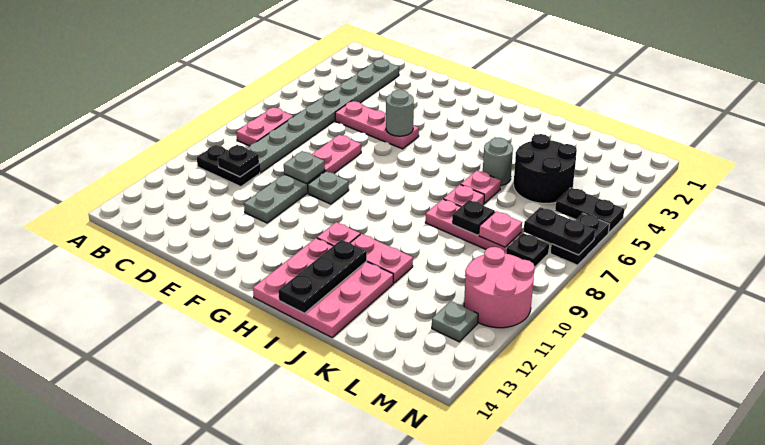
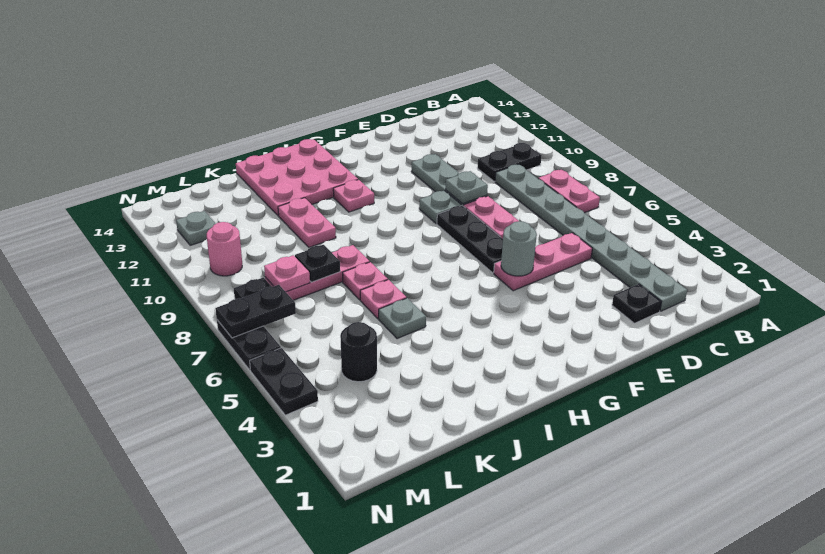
black plate C10 level 2 -> black plate D2 level 1
pink plate I11:J11 level 1 -> pink plate J10:J11 level 1
black plate I12:I14 level 2 -> black plate F6:F8 level 1
grey round brick J5 level 1 -> grey plate J5 level 1
black round brick K4:L5 level 1 -> black round brick L4 level 1
black plate M5:N5 level 1 -> black plate N4:N5 level 1
pink round brick M10:N11 level 1 -> pink round brick M10 level 1

